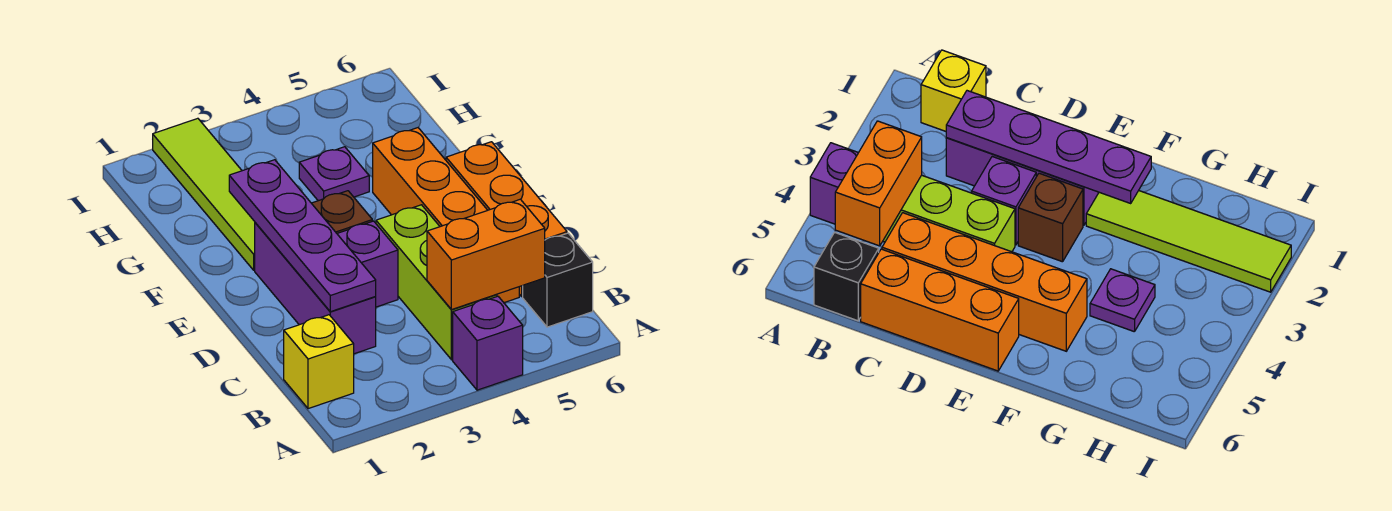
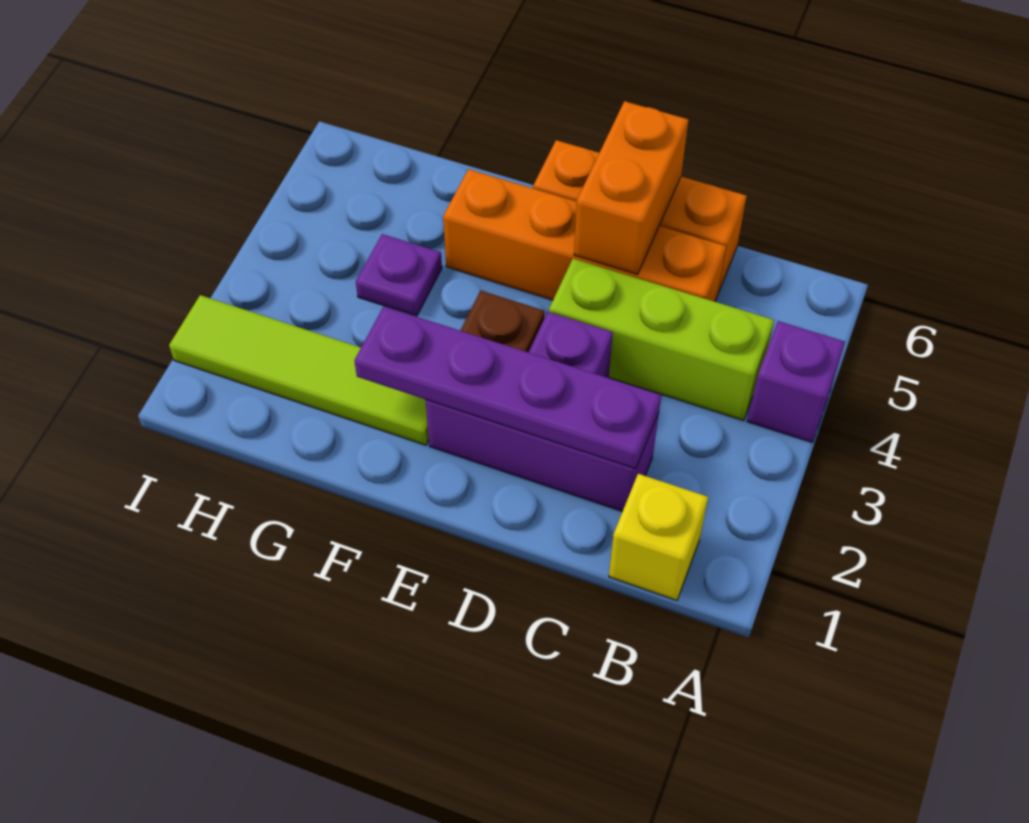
orange brick B4:B5 level 2 -> orange brick D5:D6 level 2
black brick B6 level 1 -> none

